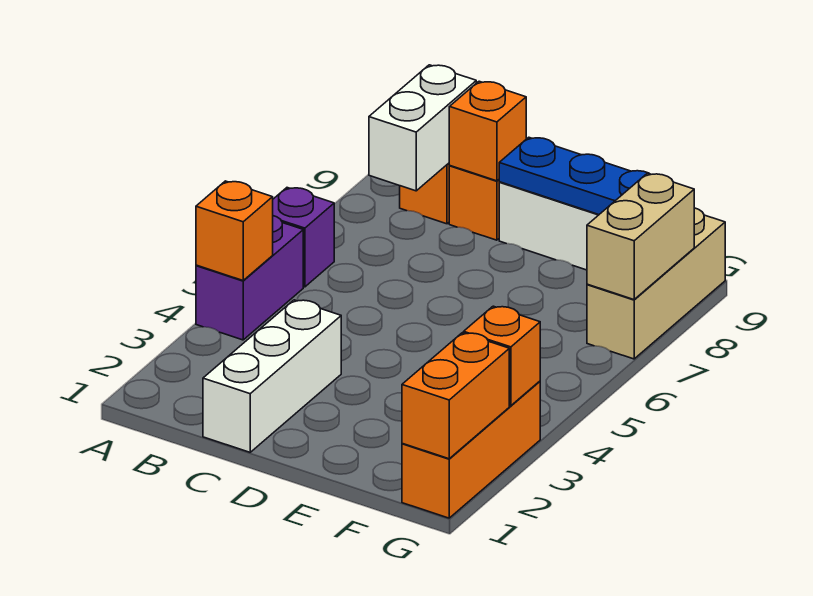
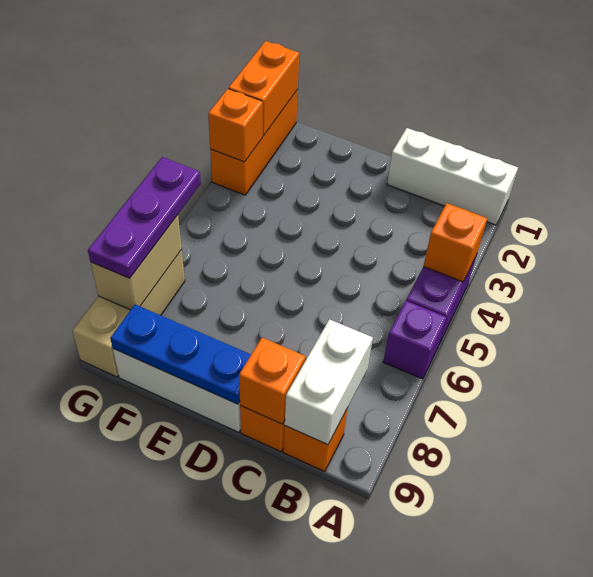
white brick C1:C3 level 1 -> white brick A1:C1 level 1
none -> purple plate G6:G8 level 3

